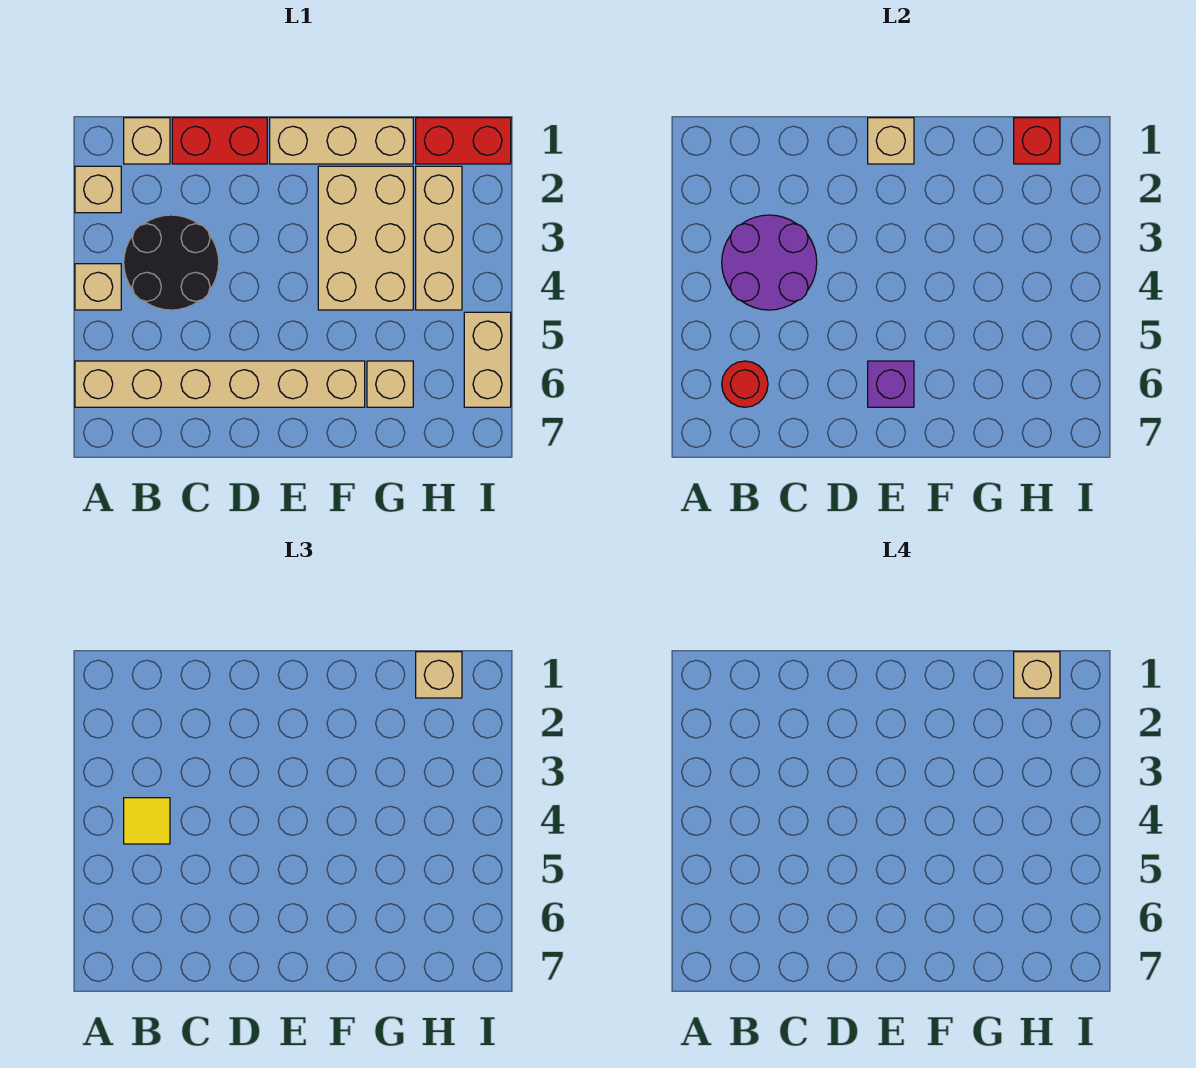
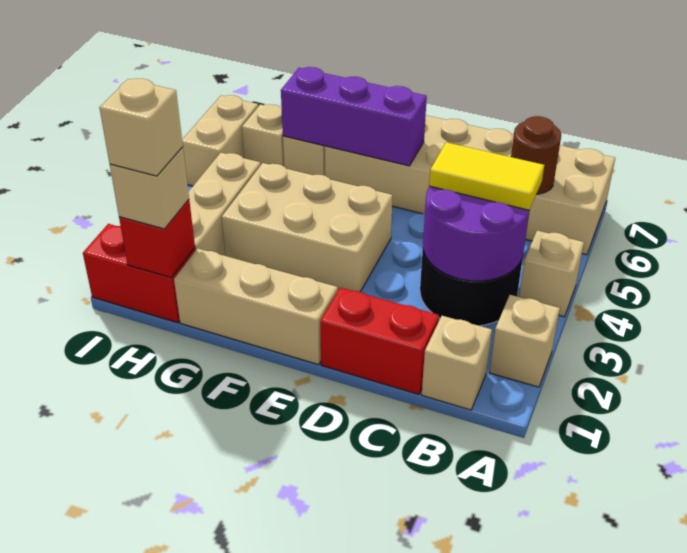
tan brick A6:F6 level 1 -> tan brick A6:F7 level 1
yellow tile B4 level 3 -> yellow tile B4:C4 level 3
red round brick B6 level 2 -> brown round brick B6 level 2
tan brick E1 level 2 -> tan brick H6 level 1
purple brick E6 level 2 -> purple brick E6:G6 level 2
tan brick F2:G4 level 1 -> tan brick E3:G4 level 1

